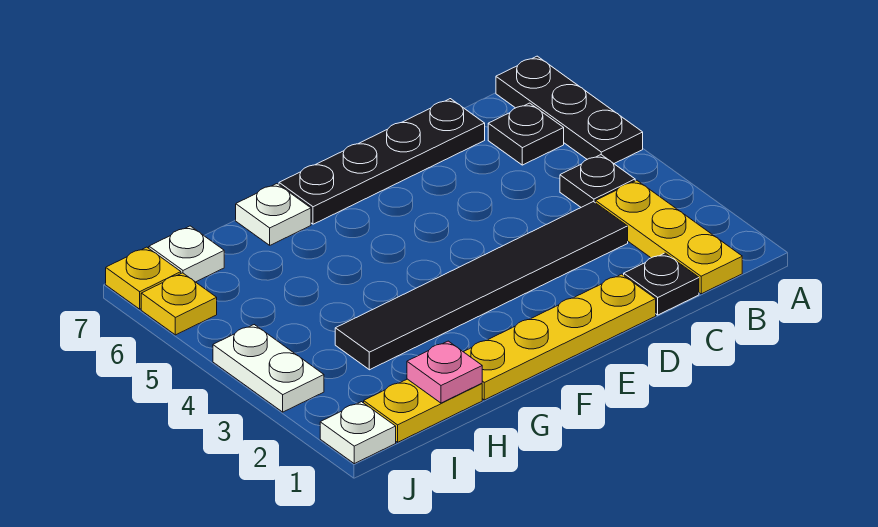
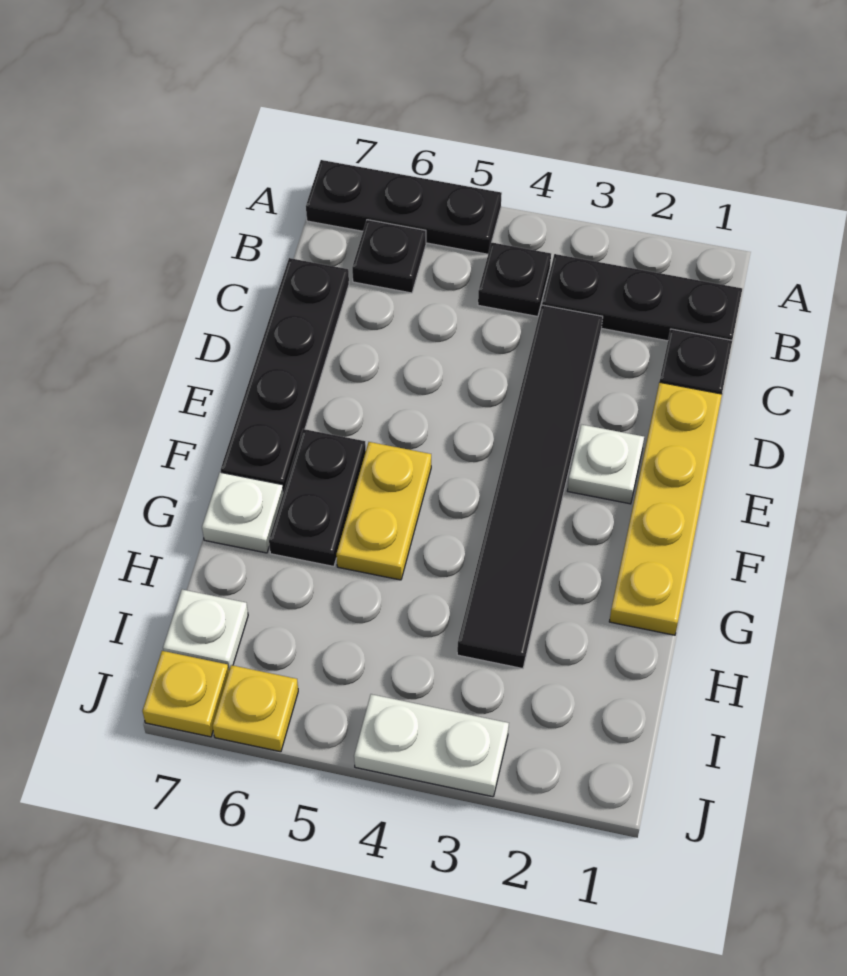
yellow plate B1:B3 level 1 -> black plate B1:B3 level 1
none -> black plate F6:G6 level 1
yellow plate H1:I1 level 1 -> yellow plate F5:G5 level 1
pink plate H1 level 2 -> none
white plate J1 level 1 -> white plate E2 level 1

